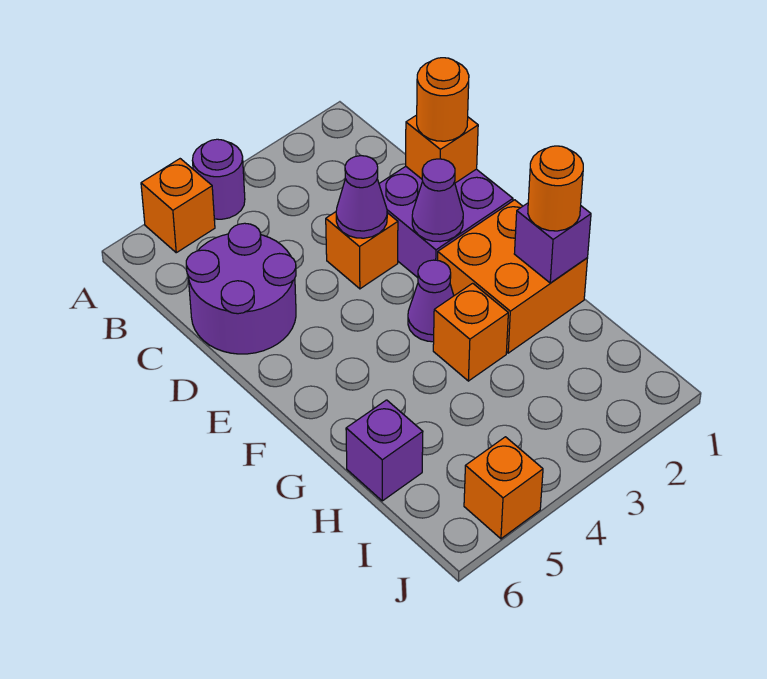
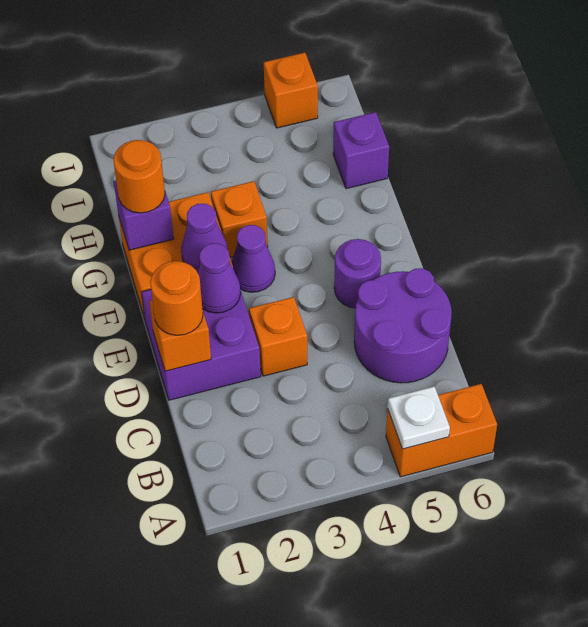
purple round brick A4 level 1 -> purple round brick E5 level 1
orange brick A5 level 1 -> orange brick A5:A6 level 1
none -> white plate A5 level 2
purple cone D3 level 2 -> purple cone F2 level 2

